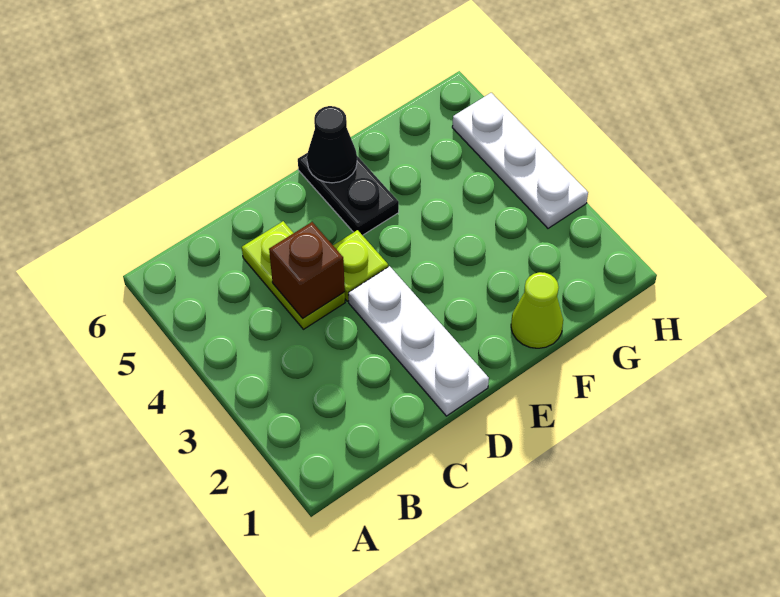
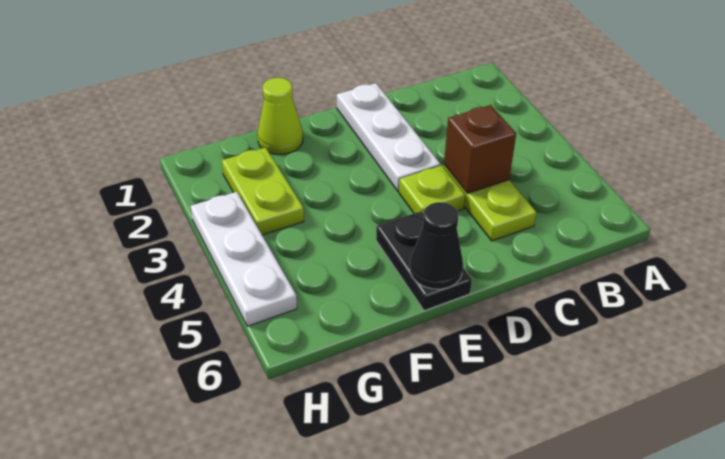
none -> lime plate G2:G3 level 1

